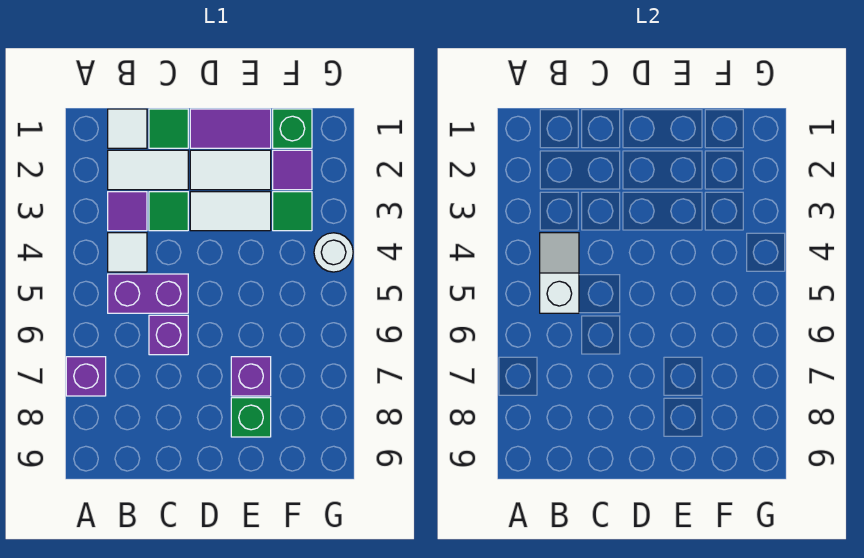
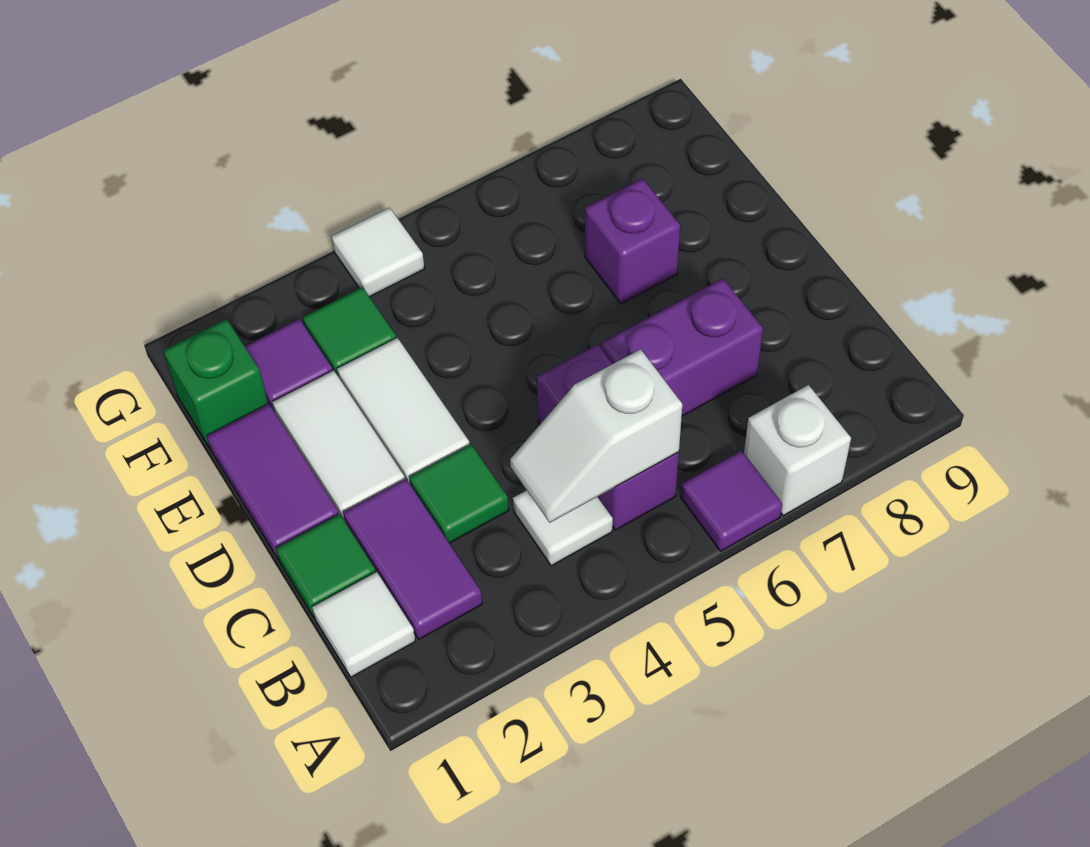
purple brick A7 level 1 -> white brick A7 level 1
white tile B2:C2 level 1 -> purple tile B2:C2 level 1
purple tile B3 level 1 -> purple tile A6 level 1
purple brick C6 level 1 -> purple brick C6:C7 level 1
green brick E8 level 1 -> none
white round brick G4 level 1 -> white tile G4 level 1

